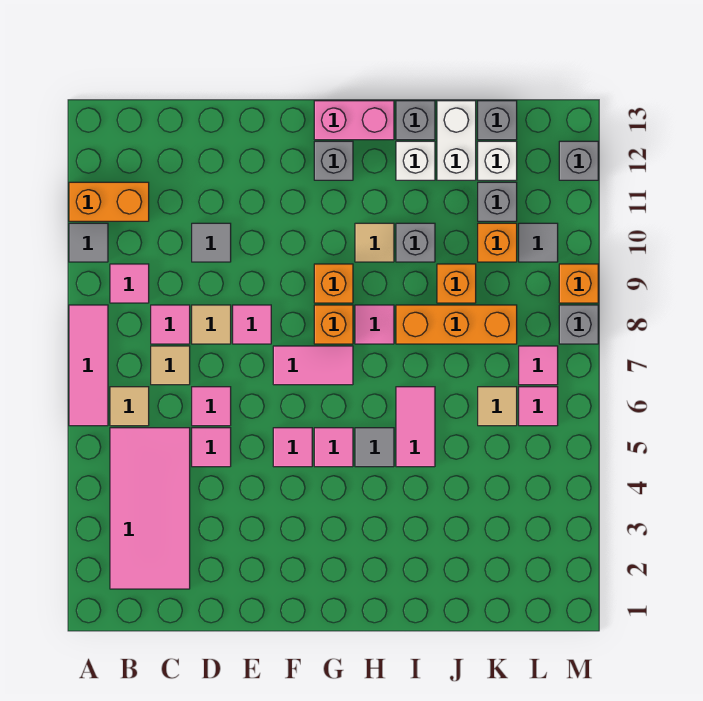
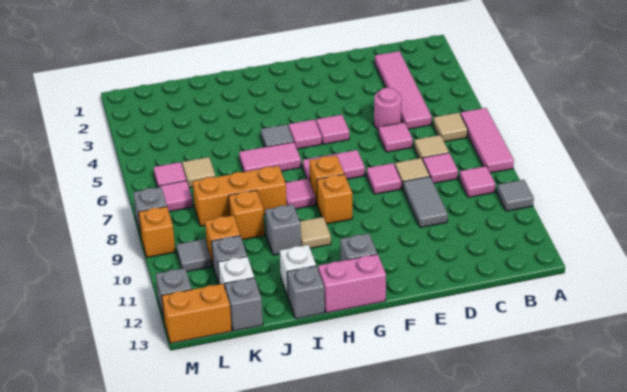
orange brick A11:B11 level 1 -> orange brick L13:M13 level 1
pink tile B2:C5 level 1 -> pink tile C2:C5 level 1
pink tile D5 level 1 -> pink round brick D5 level 1
grey tile D10 level 1 -> grey tile D9:D10 level 1
pink tile I5:I6 level 1 -> pink tile H6:I6 level 1
white brick J12:J13 level 1 -> none

